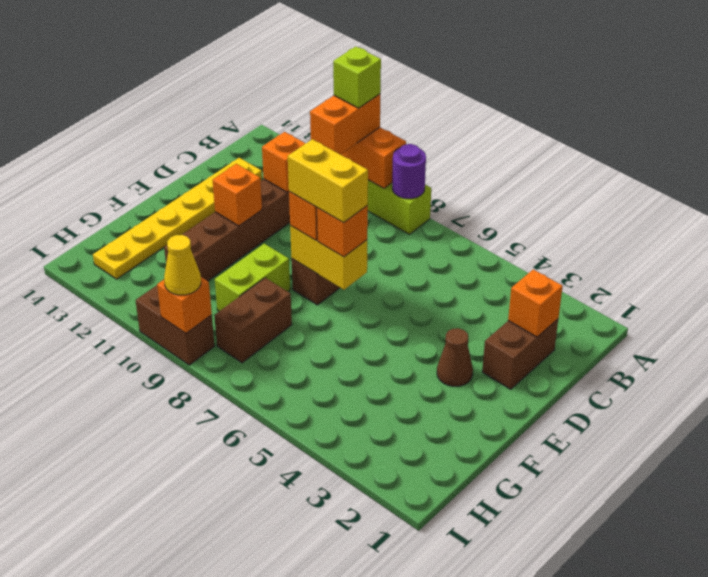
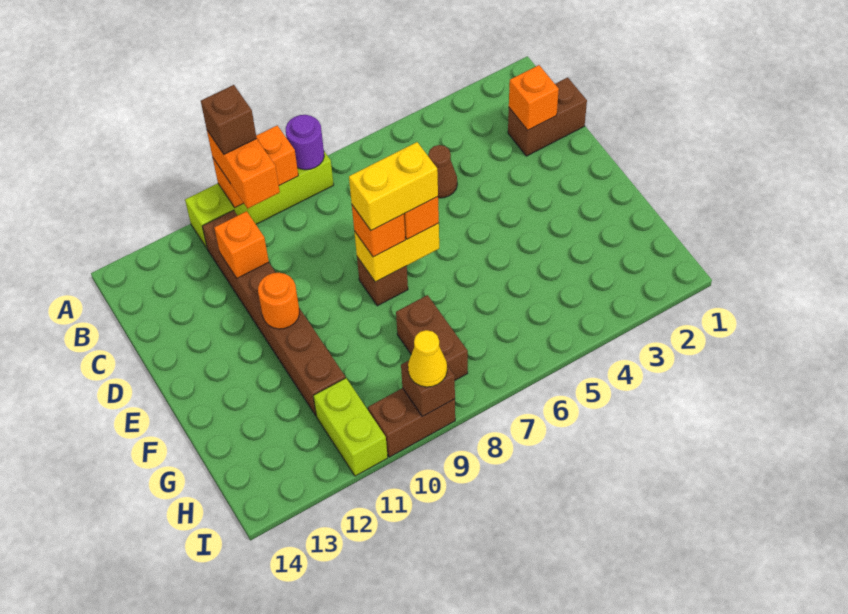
lime brick A10 level 4 -> brown brick A10 level 4
brown brick C2:D2 level 1 -> brown brick C1:C2 level 1
yellow plate C13:H13 level 1 -> none
brown cone E3 level 1 -> brown cone C5 level 1
orange brick E11 level 2 -> orange round brick E11 level 2
lime brick F9:G9 level 1 -> lime brick H11:I11 level 1
orange brick I9 level 2 -> brown brick I9 level 2

